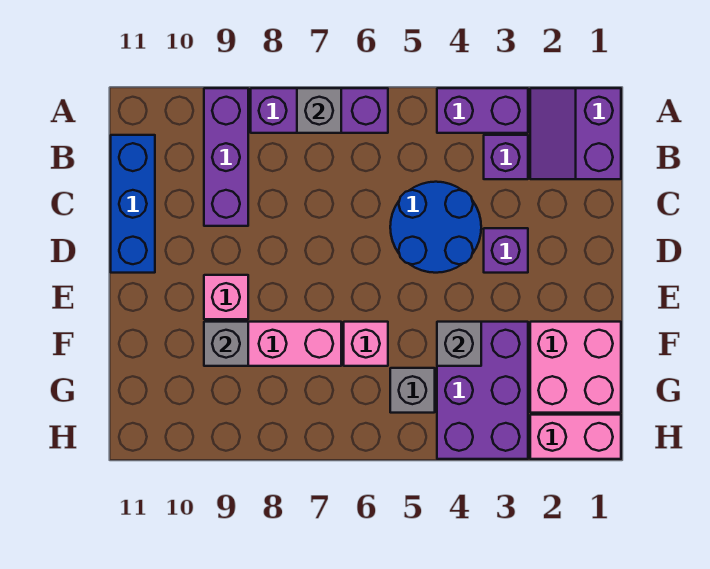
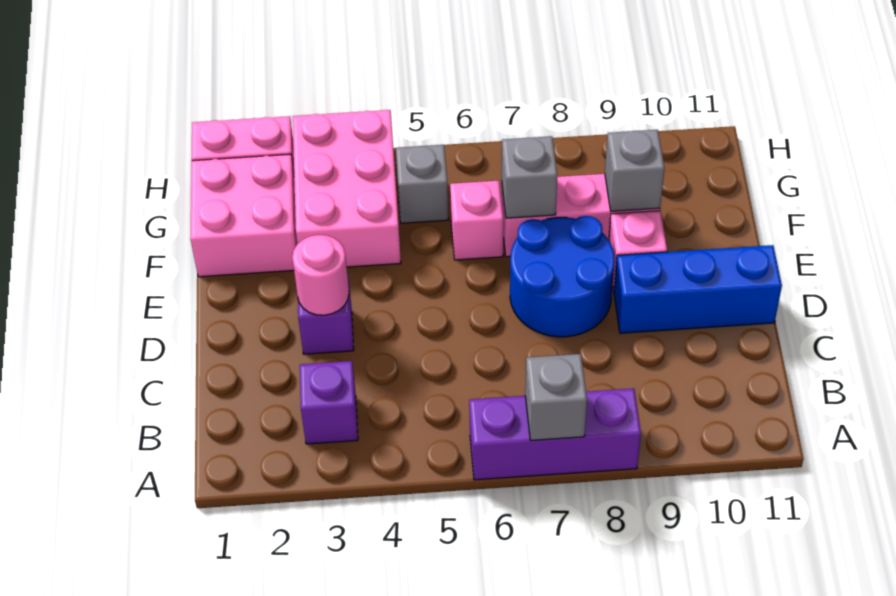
purple slope A1:B2 level 1 top 1 -> none
purple brick A3:A4 level 1 -> none
purple brick A9:C9 level 1 -> none
blue brick B11:D11 level 1 -> blue brick D9:D11 level 1
blue round brick C4:D5 level 1 -> blue round brick D7:E8 level 1
none -> pink round brick D3 level 2
purple brick F3:H4 level 1 -> pink brick F3:H4 level 1
grey brick F4 level 2 -> grey brick F7 level 2

